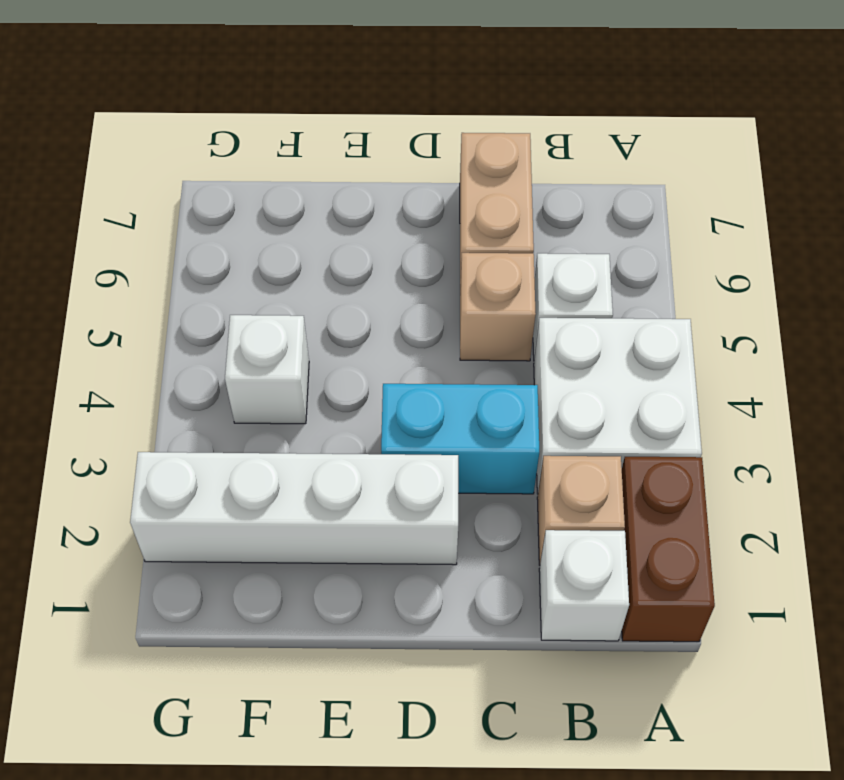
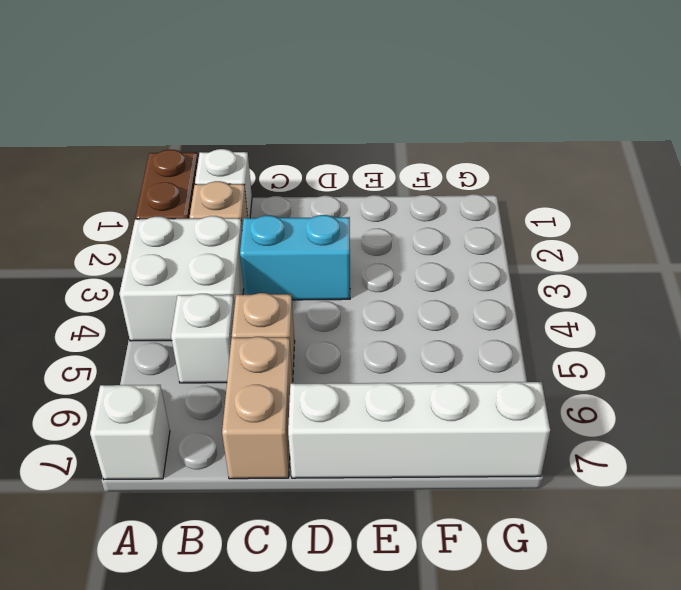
white brick D2:G2 level 1 -> white brick D7:G7 level 1
white brick F4 level 1 -> white brick A7 level 1

